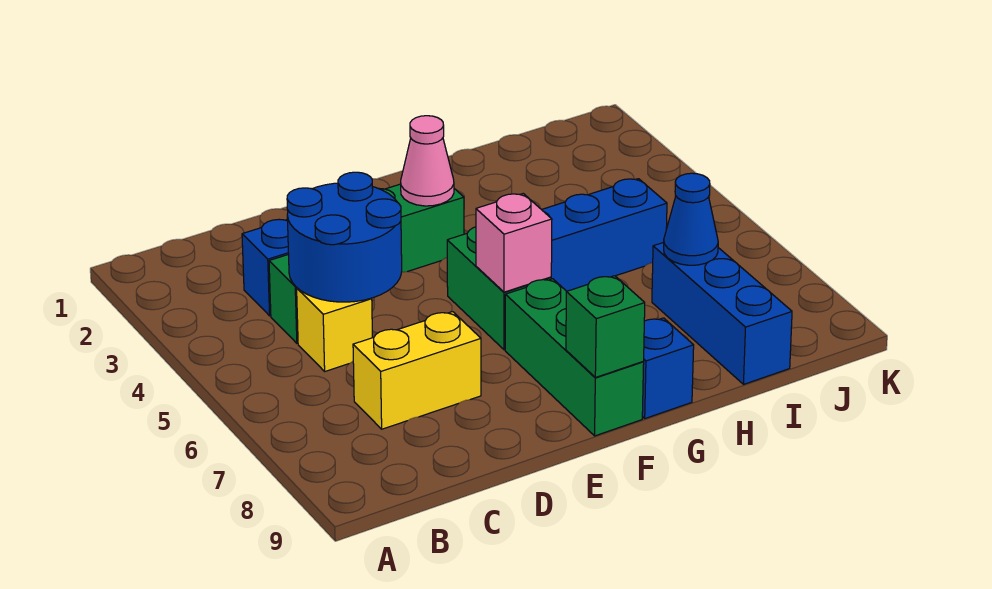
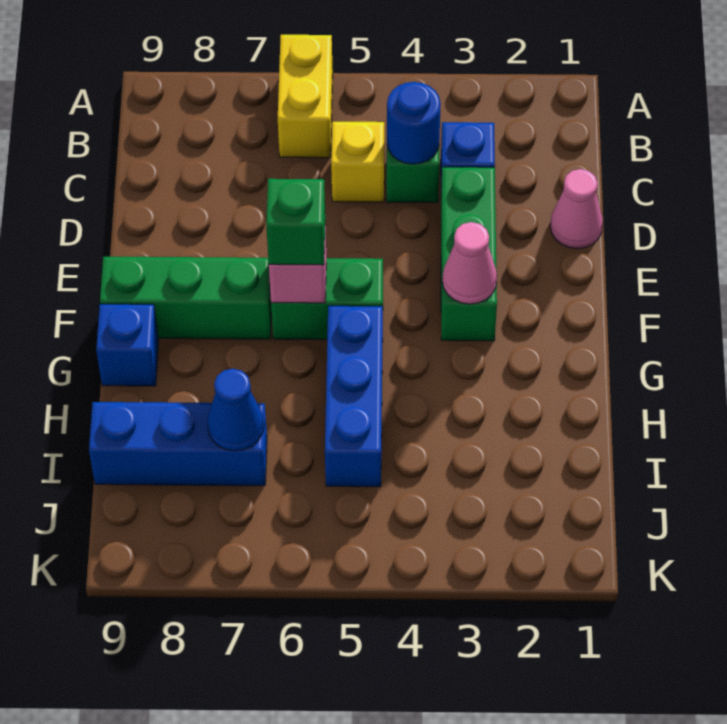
blue round brick C4:D5 level 2 -> blue round brick C4 level 2
yellow brick C7:D7 level 1 -> yellow brick A6:B6 level 1
none -> pink cone D1 level 1
green brick F9 level 2 -> green brick F6 level 3

